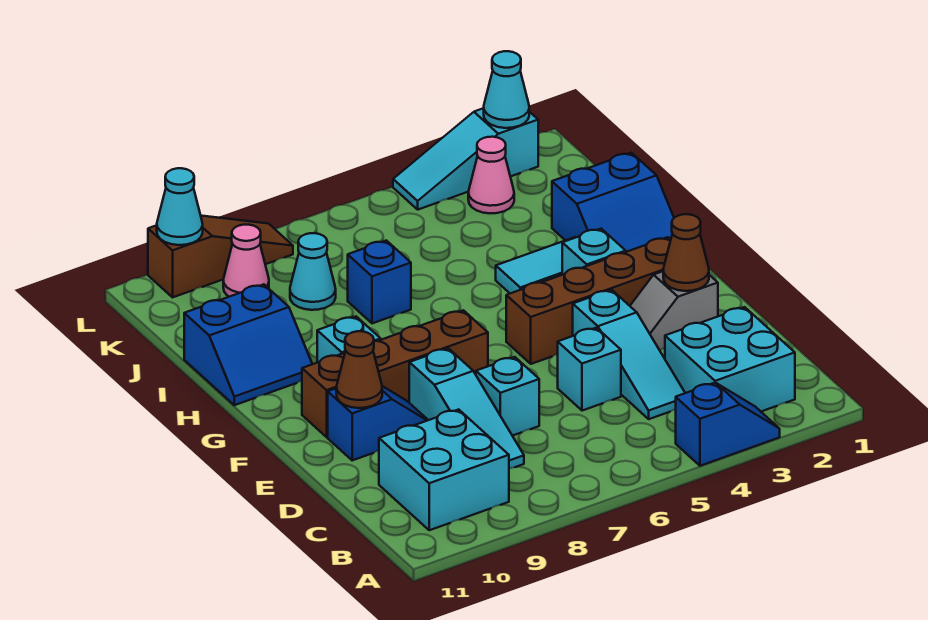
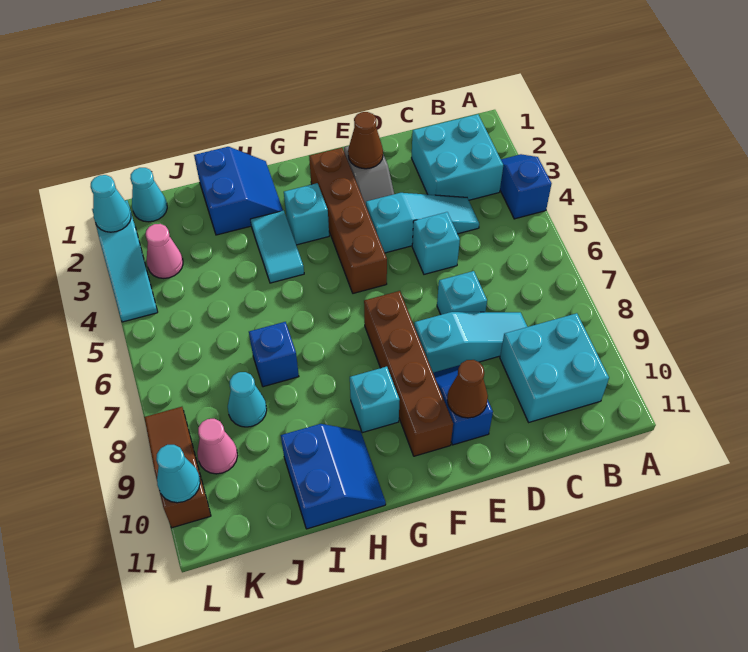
none -> cyan cone K1 level 1

